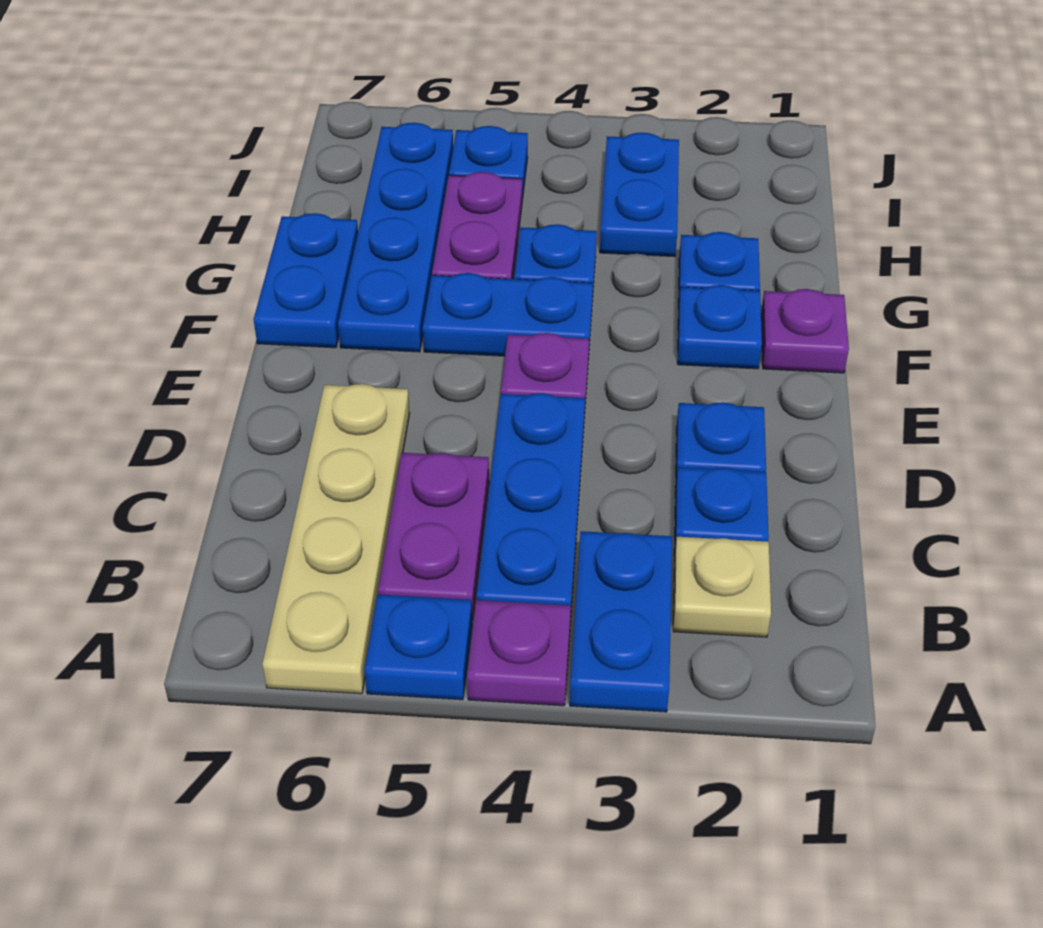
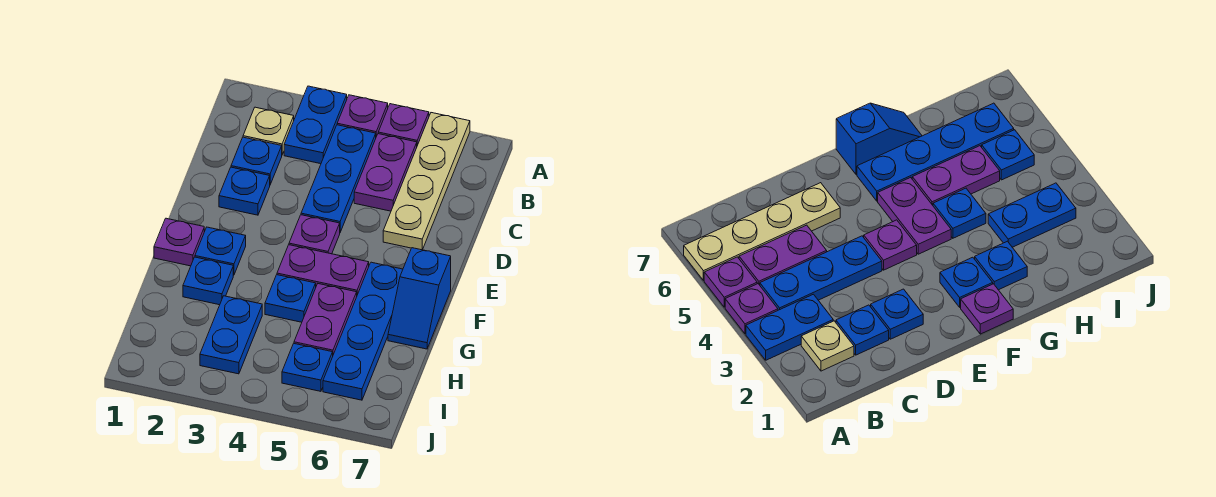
blue plate A5 level 1 -> purple plate A5 level 1
blue plate F4:F5 level 1 -> purple plate F4:F5 level 1
blue plate F7:G7 level 1 -> blue slope F7:G7 level 1 top F

